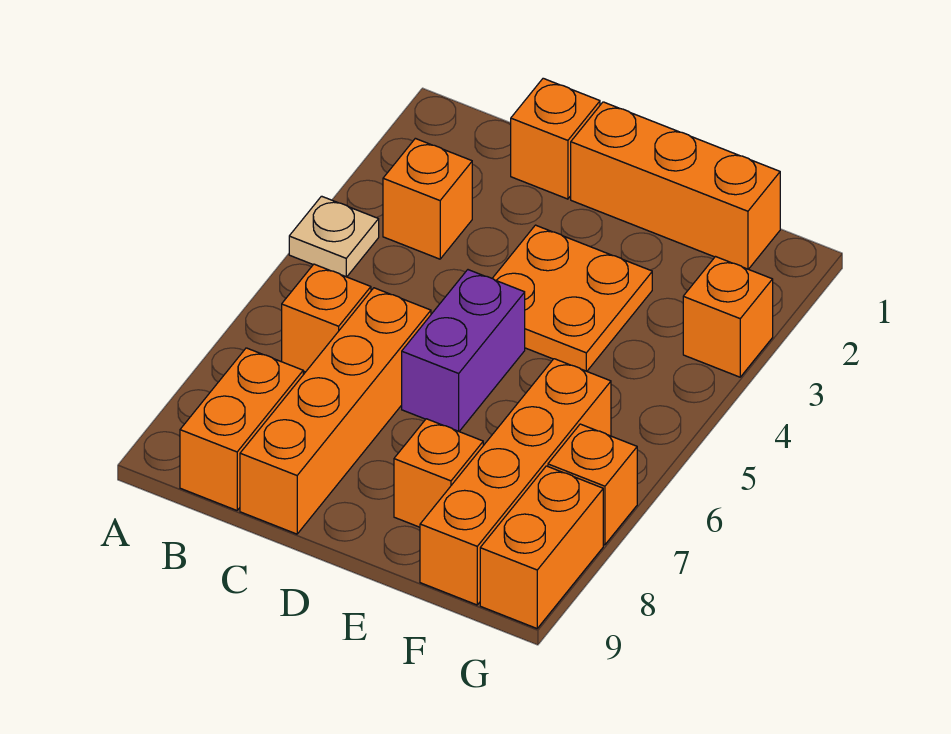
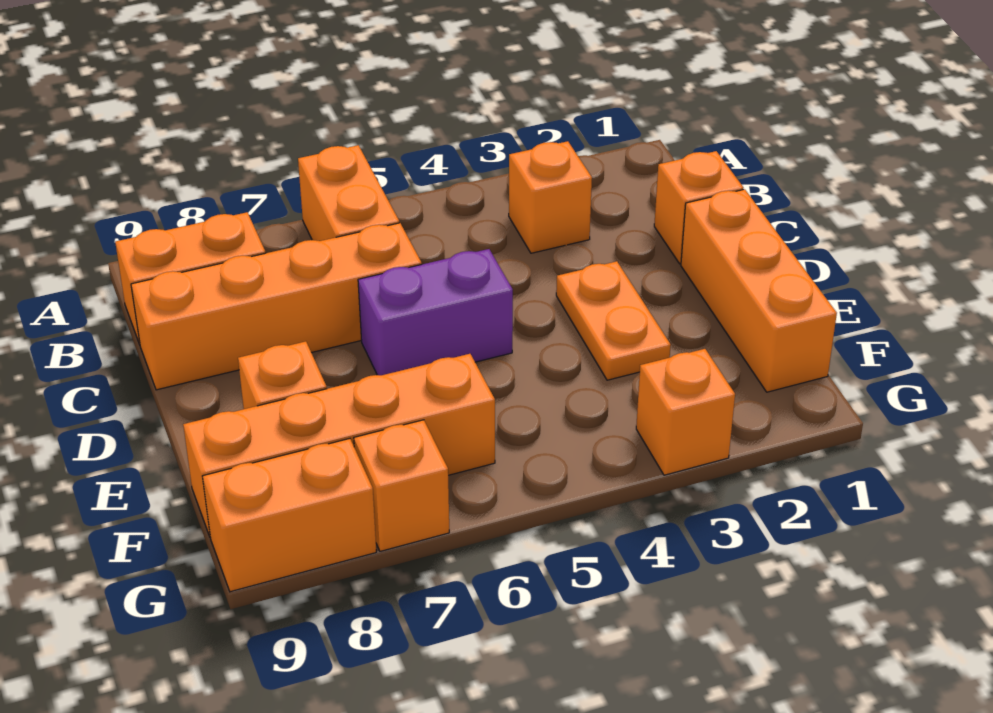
tan plate A4 level 1 -> none
orange brick B6 level 1 -> orange brick A6:B6 level 1
orange plate D3:E4 level 1 -> orange plate D3:E3 level 1

